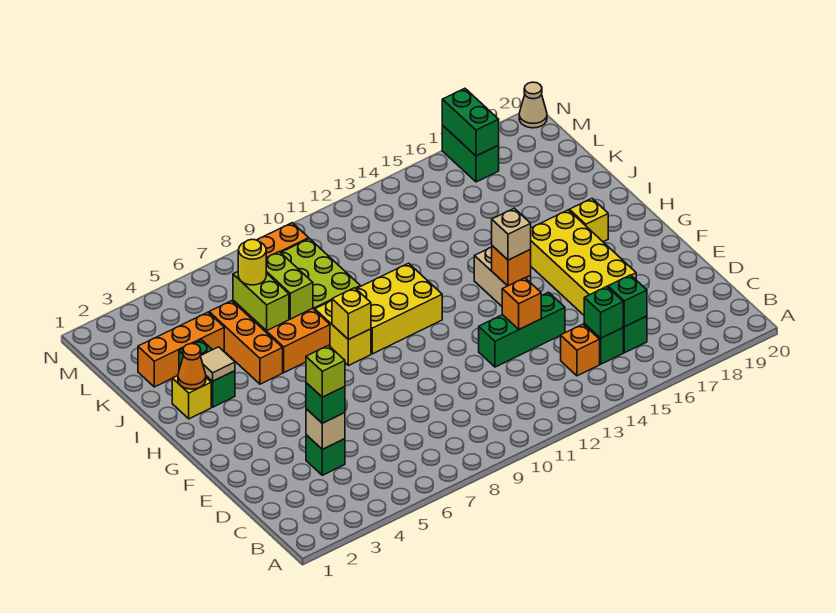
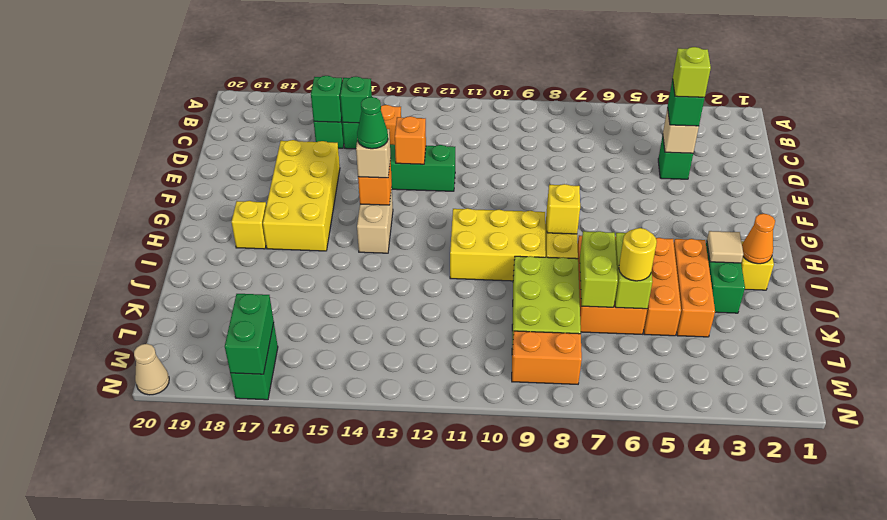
none -> green cone G14 level 4
orange brick K2:K4 level 1 -> orange brick I4:K4 level 1

